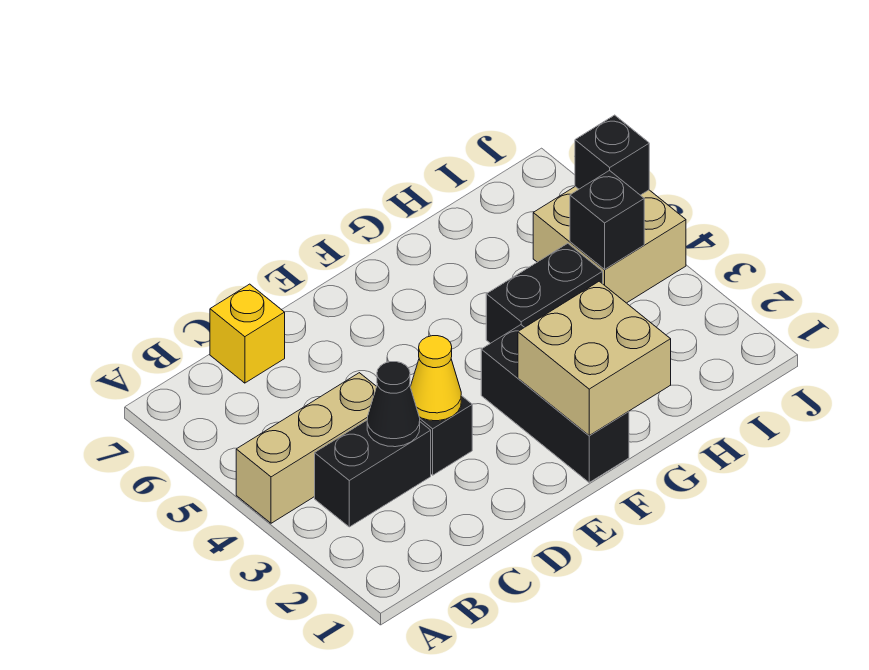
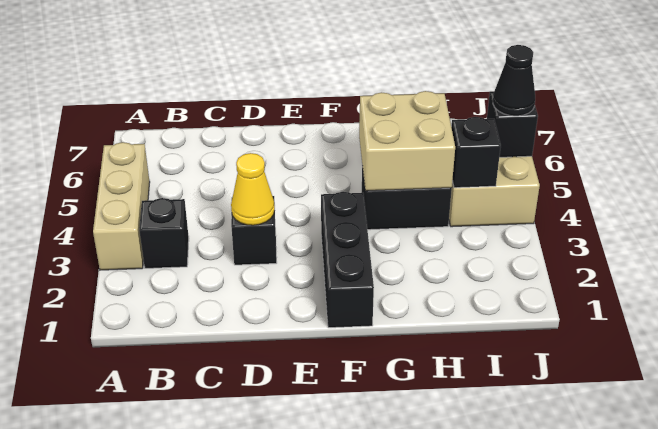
tan brick A4:C4 level 1 -> tan brick A3:A5 level 1
black brick B3:C3 level 1 -> black brick B3 level 1
black cone C3 level 2 -> black cone J5 level 3
yellow brick C7 level 1 -> none
tan brick F1:G2 level 2 -> tan brick G4:H5 level 2

